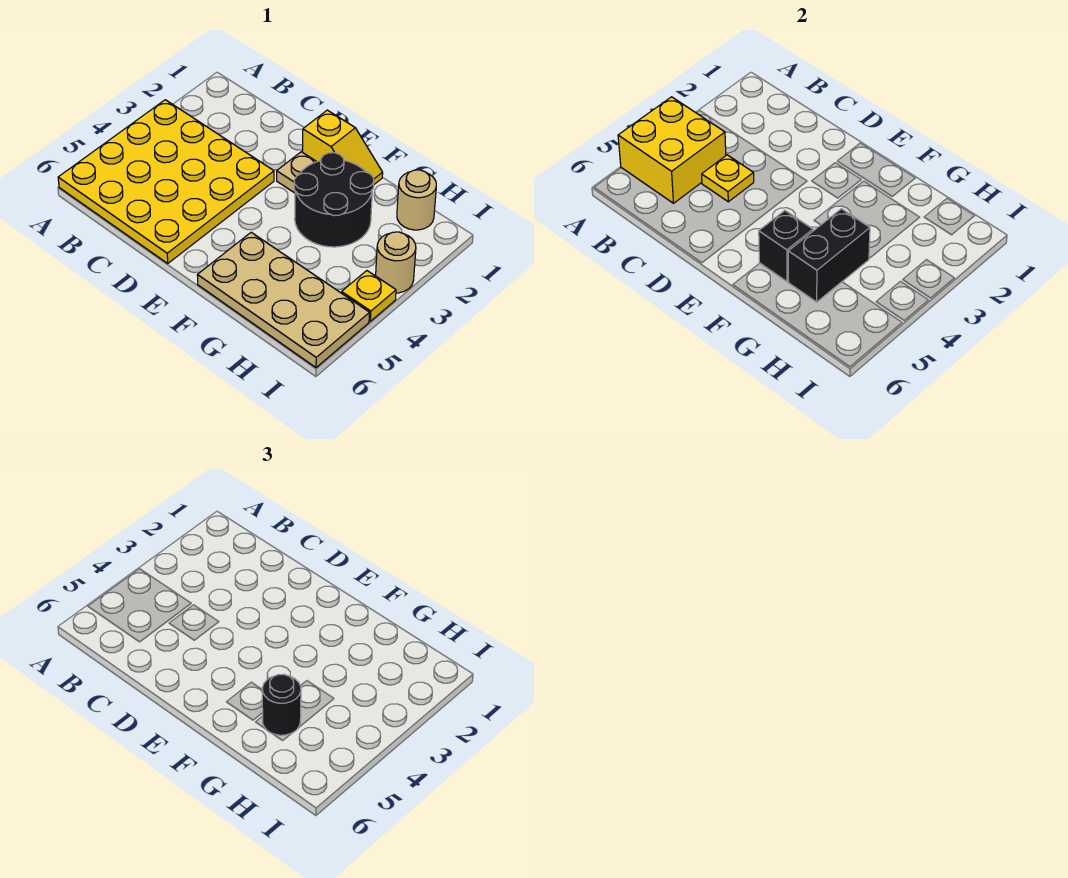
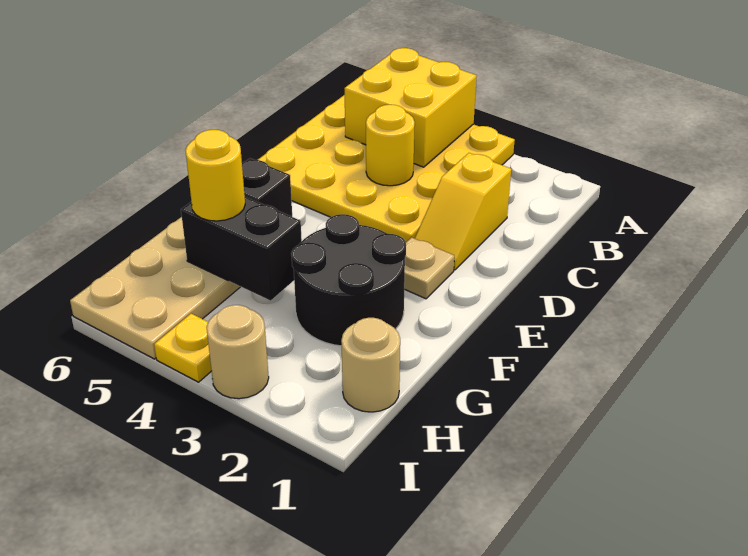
yellow plate C4 level 2 -> yellow round brick C4 level 2
yellow slope E1:F1 level 1 top E -> yellow slope C2:D2 level 1 top C
black round brick G5 level 3 -> yellow round brick G5 level 3

